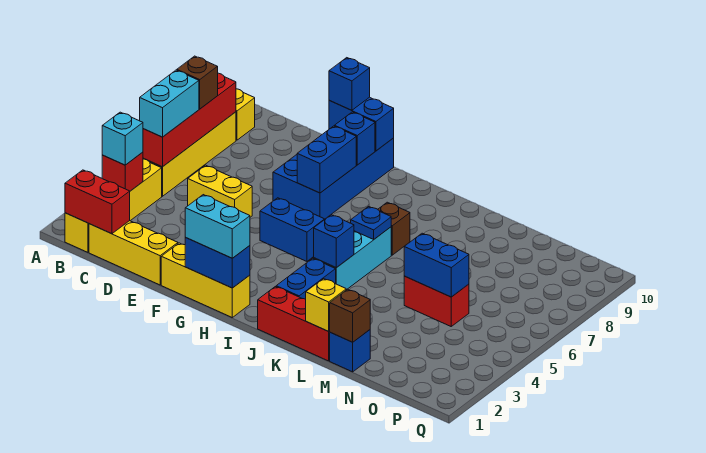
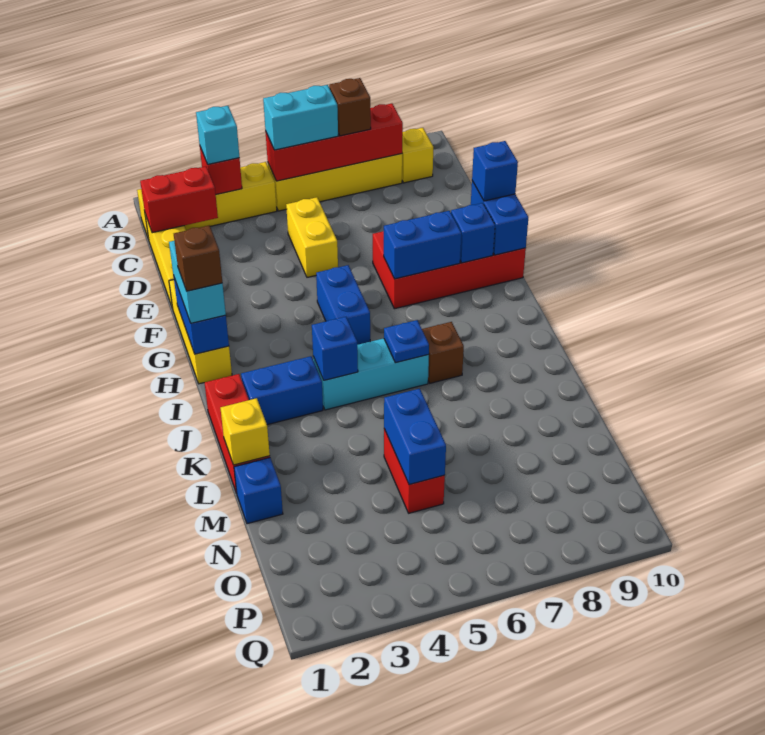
red brick B1:C1 level 2 -> red brick C1:C2 level 2
blue brick F7:G10 level 1 -> red brick F7:G10 level 1
brown brick M1 level 2 -> brown brick H1 level 4

